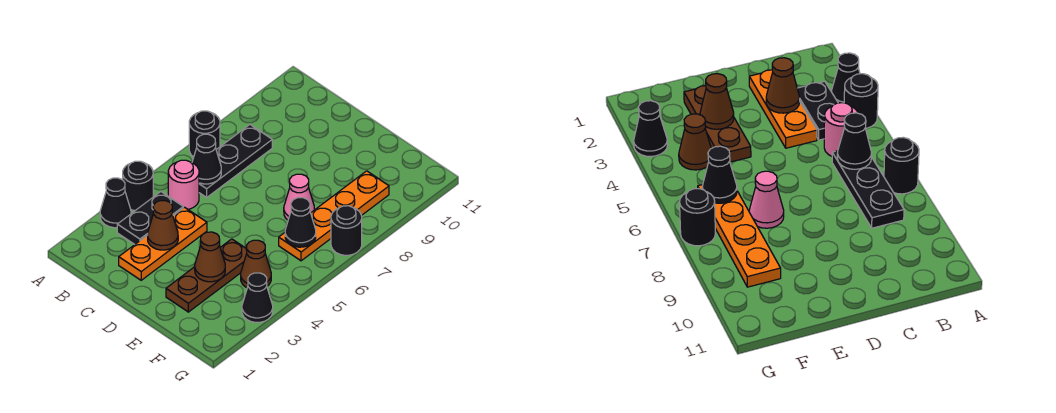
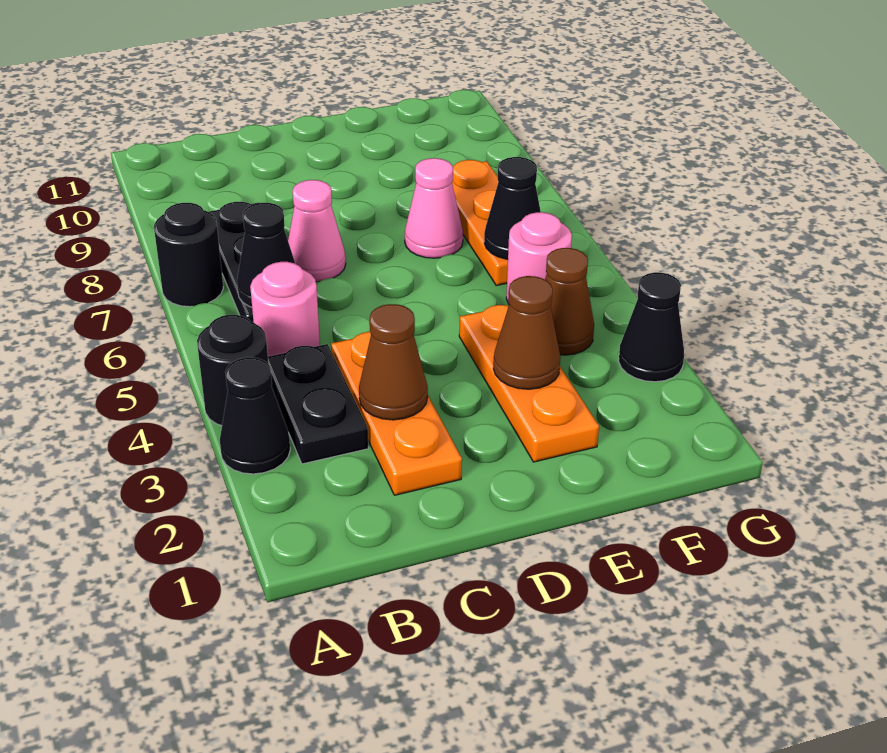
none -> pink cone C7 level 1
brown plate E2:E4 level 1 -> orange plate E2:E4 level 1
none -> pink round brick F5 level 1
orange plate F6:F9 level 1 -> orange plate F6:F8 level 1
black round brick G7 level 1 -> none

